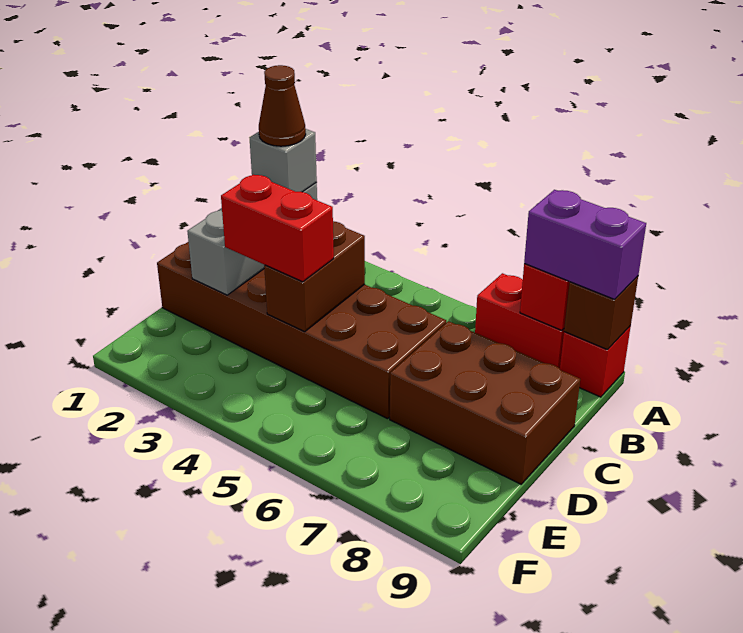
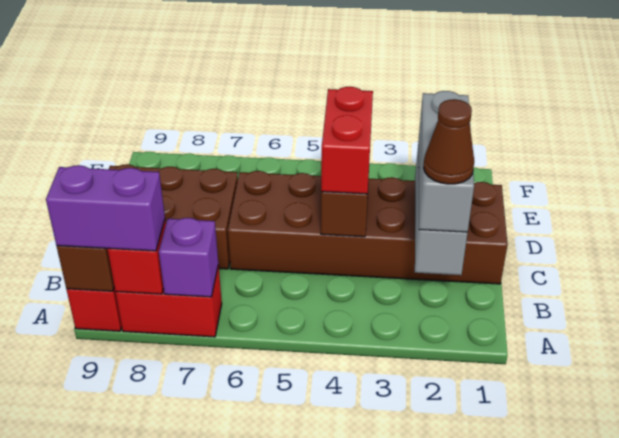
none -> purple brick A7 level 2
grey brick B2 level 3 -> grey brick B2:D2 level 3
red brick D3:D4 level 3 -> red brick C4:D4 level 3

